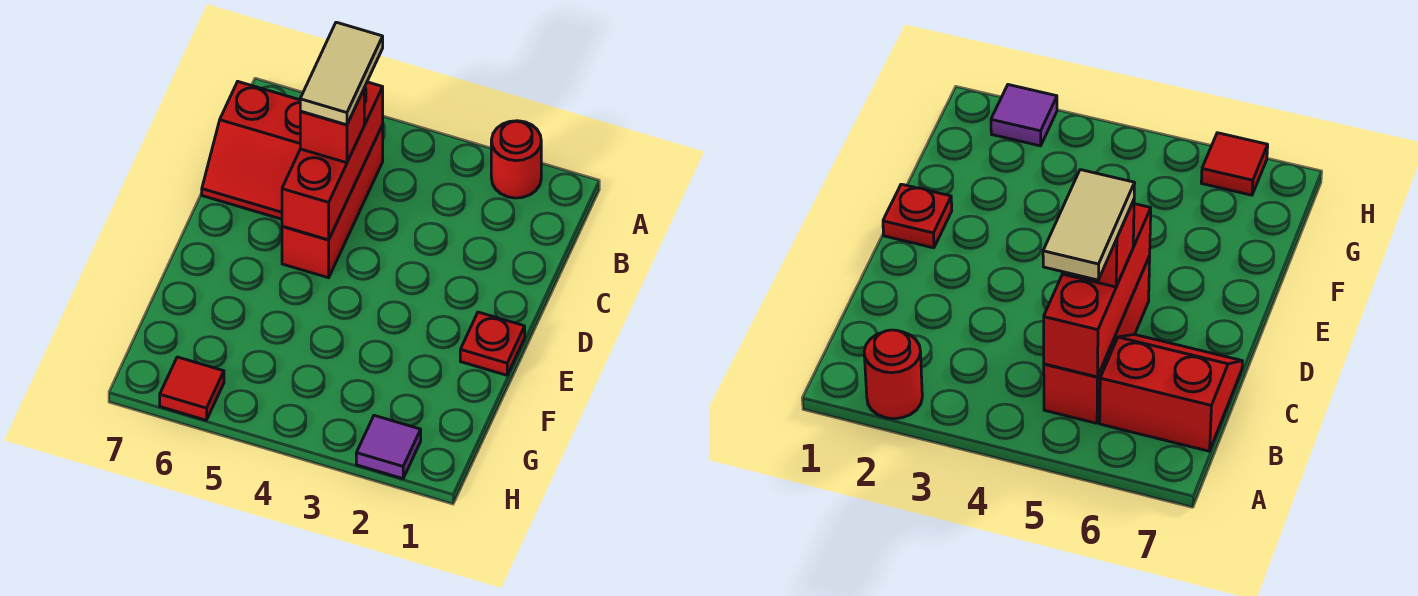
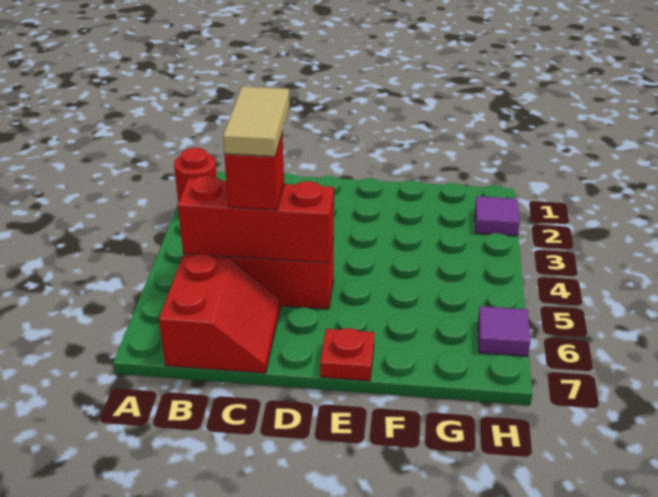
tan tile B5:C5 level 4 -> tan tile C4:C5 level 4
red plate E1 level 1 -> red plate E7 level 1
red tile H6 level 1 -> purple tile H6 level 1

